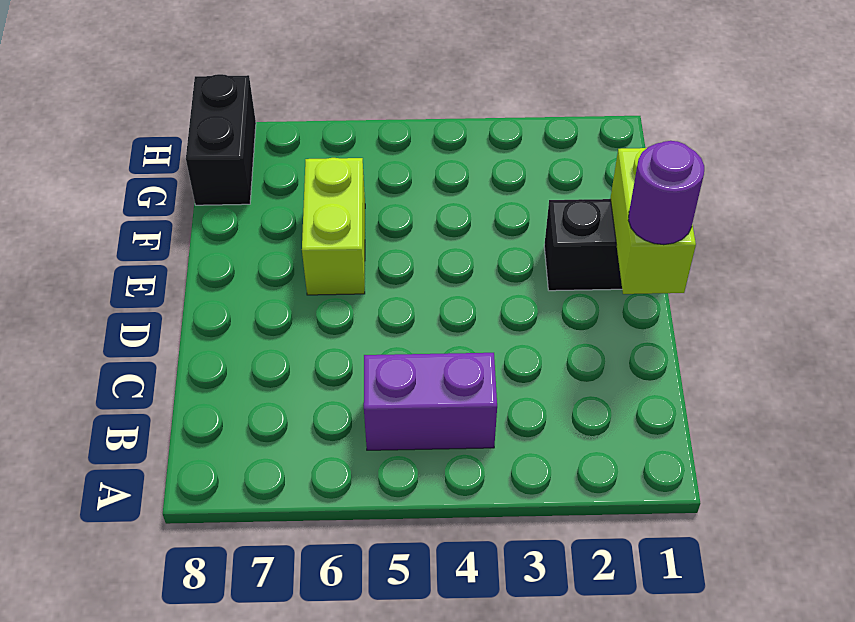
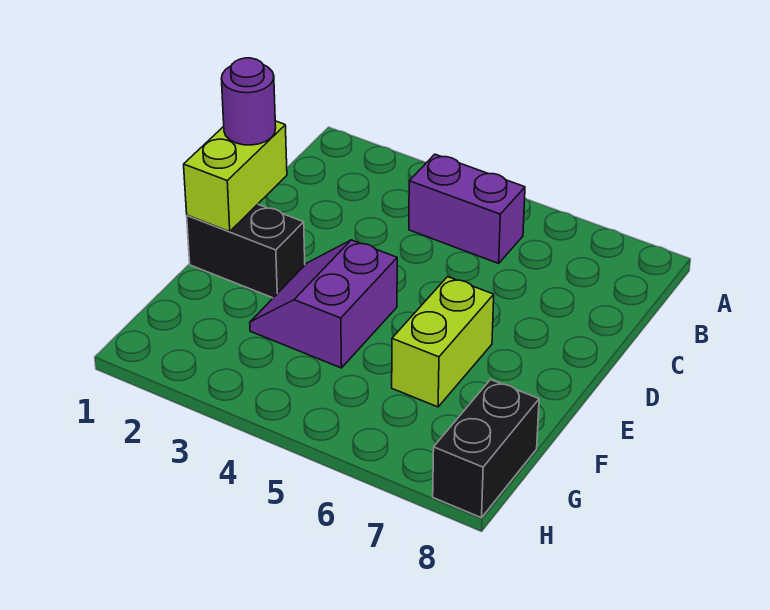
none -> purple slope E3:F4 level 1 top 4

